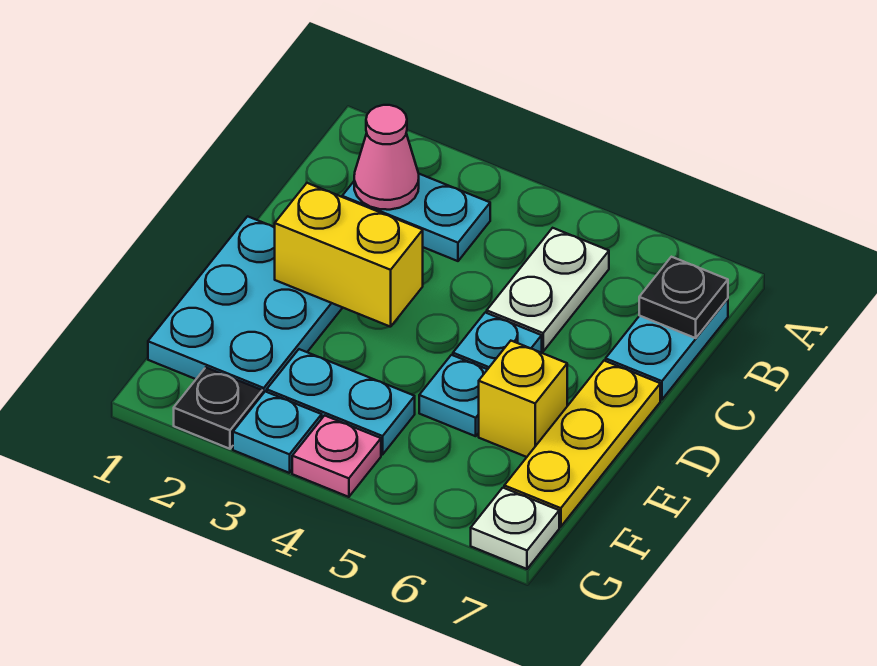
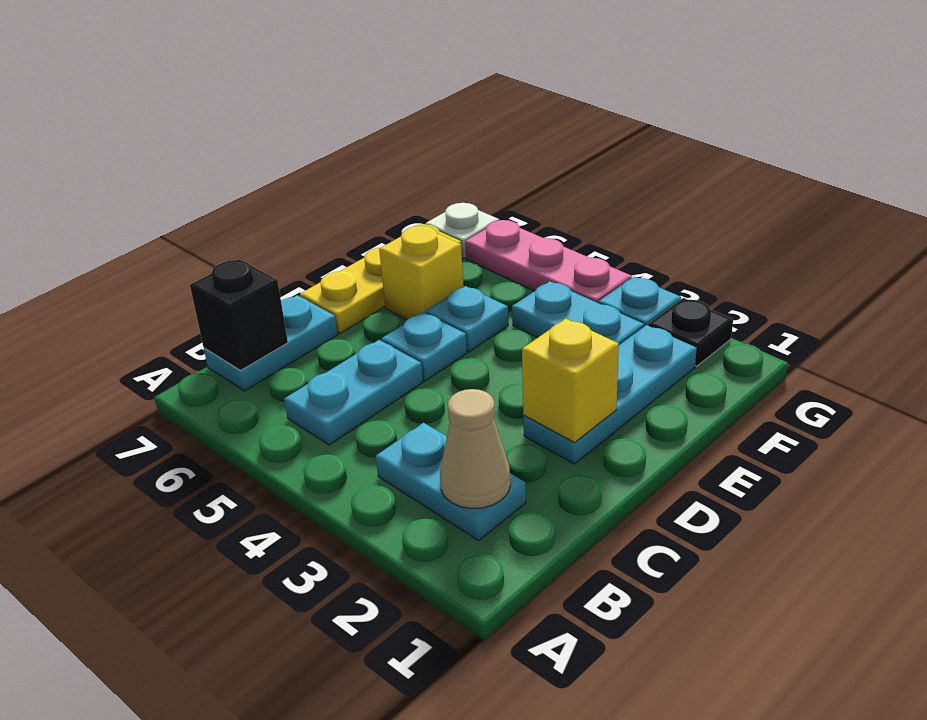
pink cone B2 level 2 -> tan cone B2 level 2
white plate B5:C5 level 1 -> cyan plate B5:C5 level 1
black plate B7 level 2 -> black brick B7 level 2
cyan plate D1:F2 level 1 -> cyan plate D2:F2 level 1
yellow brick D2:D3 level 2 -> yellow brick D2 level 2
pink plate G4 level 1 -> pink plate G4:G6 level 1

